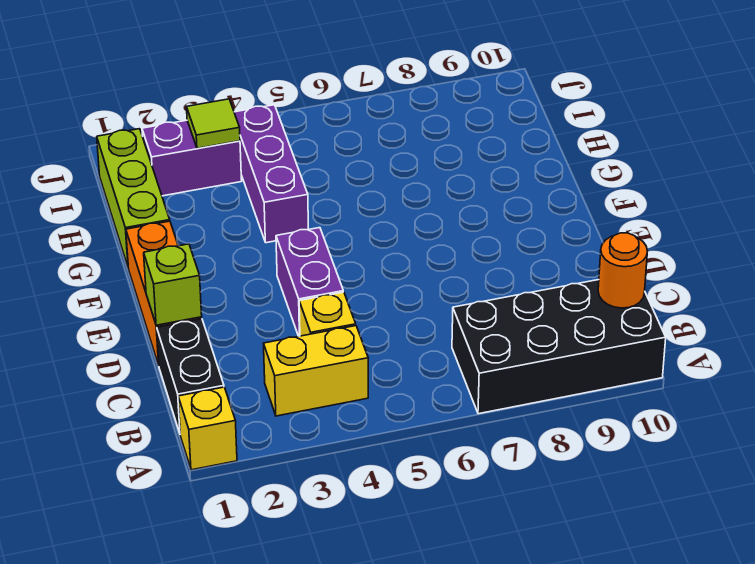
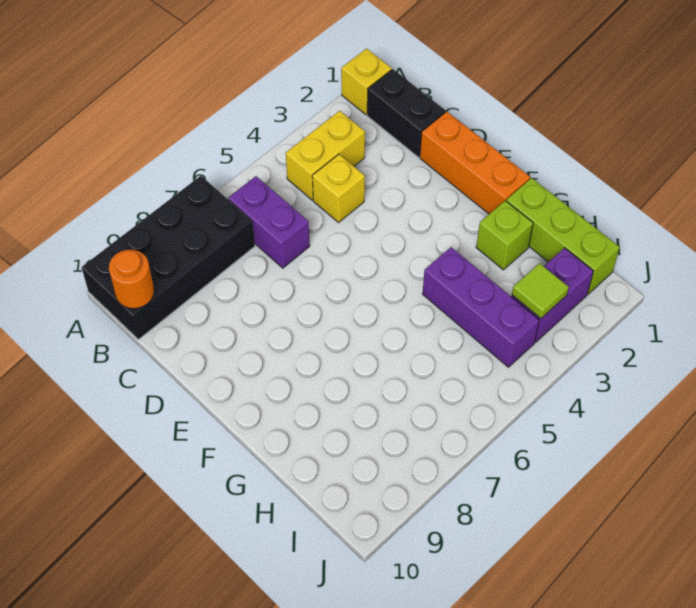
lime brick D1 level 2 -> lime brick G2 level 1
purple brick D4:E4 level 1 -> purple brick B6:C6 level 1

